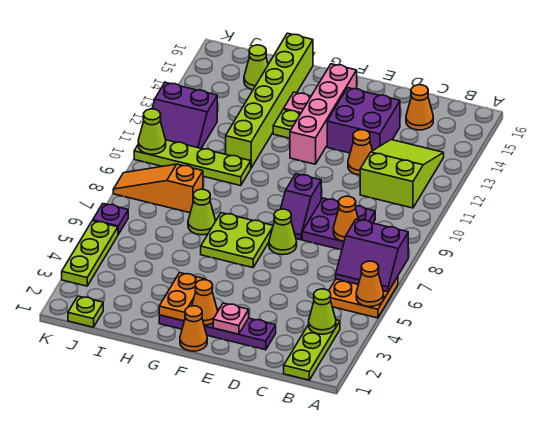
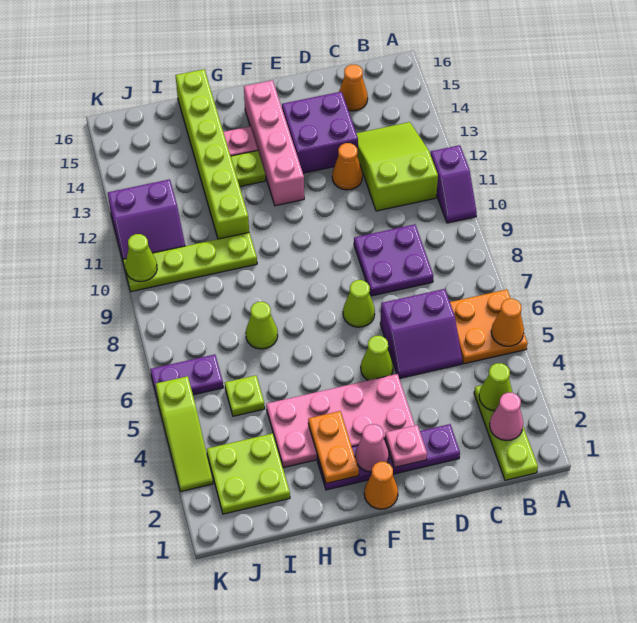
purple slope A6:B7 level 2 top 7 -> purple slope C5:D6 level 1 top 6
none -> pink cone B2 level 2
orange cone C8 level 2 -> none
none -> pink plate E3:H4 level 1
purple slope E8:E9 level 1 top 9 -> purple slope A10:A11 level 1 top 11
orange cone F2 level 2 -> pink cone F2 level 2
lime plate F6:G7 level 1 -> lime plate I2:J3 level 1
orange slope I8:K8 level 1 top I -> none
lime cone I15 level 1 -> lime cone E5 level 1
lime plate J1 level 1 -> lime plate I5 level 1
lime plate K3:K5 level 1 -> lime slope K3:K5 level 1 top 5
purple plate K6 level 1 -> purple plate J6:K6 level 1

